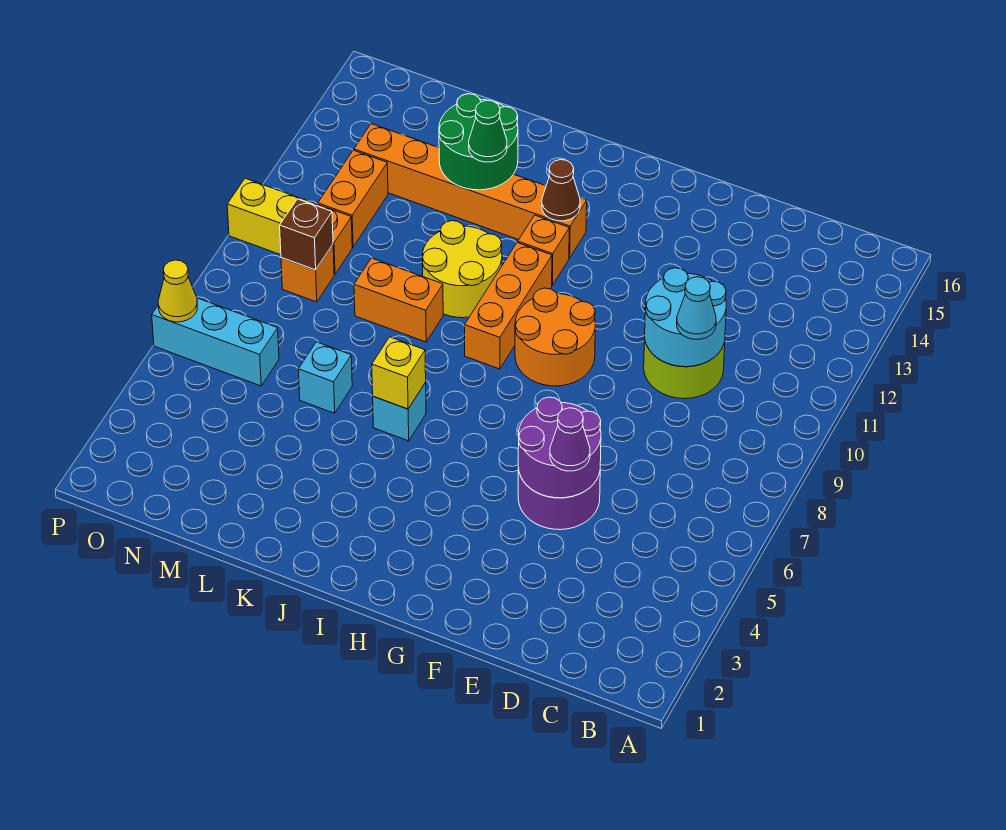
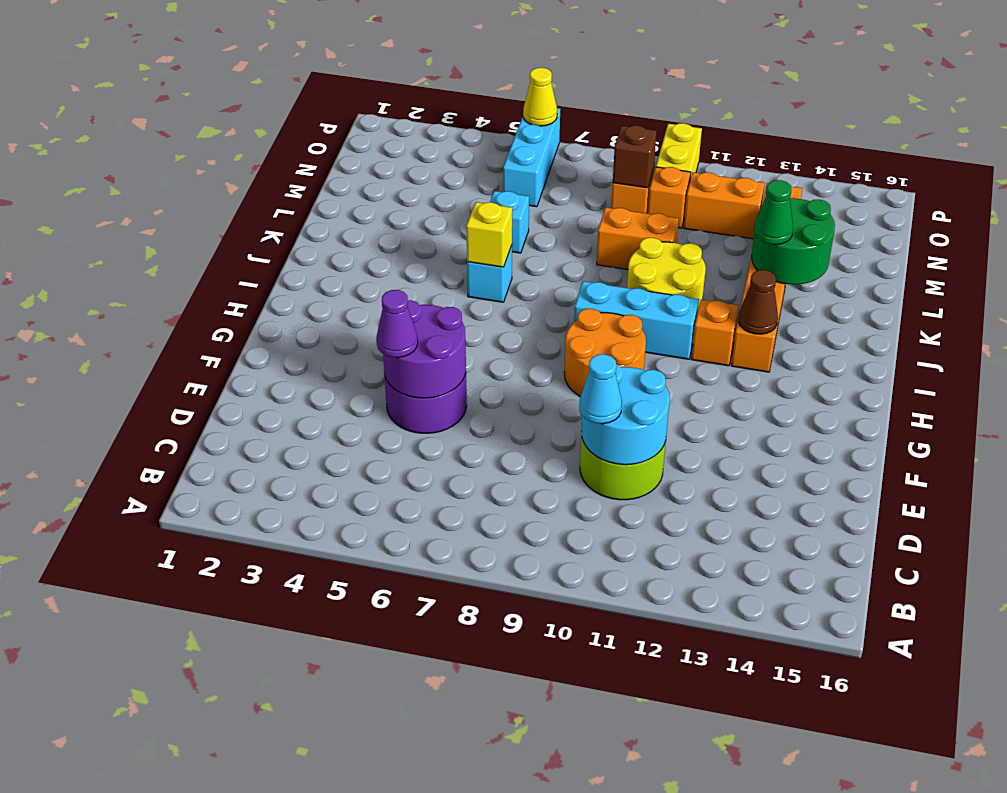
orange brick I9:I11 level 1 -> cyan brick I9:I11 level 1
orange brick K9:L9 level 1 -> orange brick L9:L10 level 1

